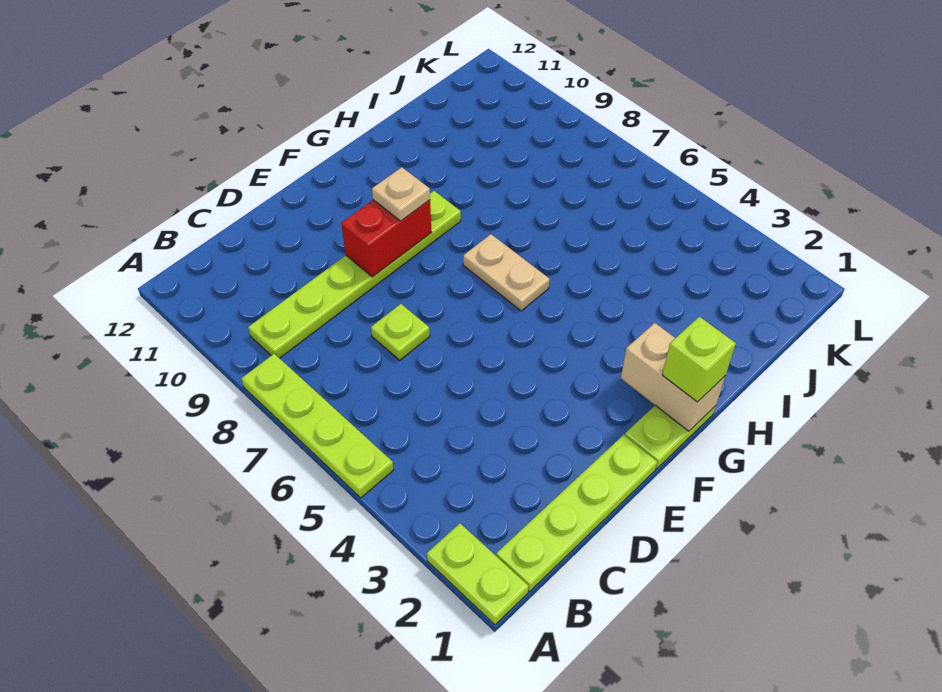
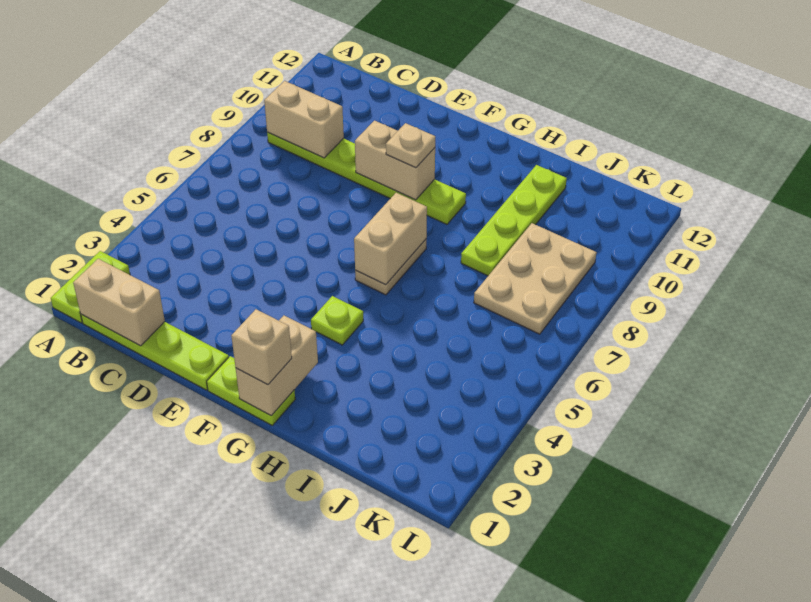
lime plate A5:A8 level 1 -> lime plate I8:I11 level 1
none -> tan brick B1:C1 level 2
none -> tan brick B9:C9 level 2
lime plate D7 level 1 -> lime plate G4 level 1
red brick E9:F9 level 2 -> tan brick E9:F9 level 2
lime brick G1 level 3 -> tan brick G1 level 3
none -> tan brick G6:G7 level 2
none -> tan plate J7:K9 level 1

